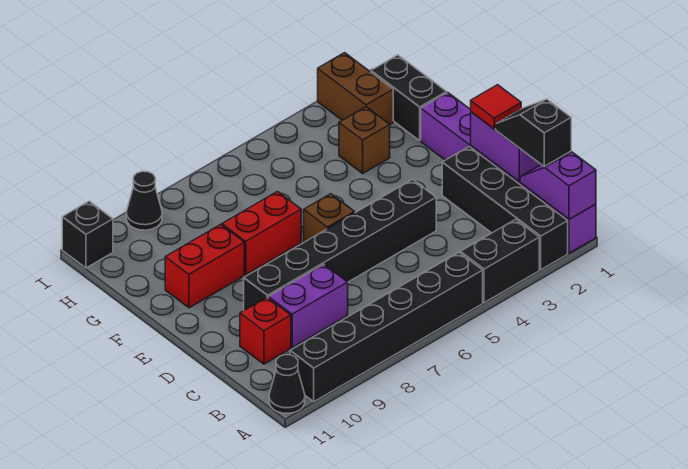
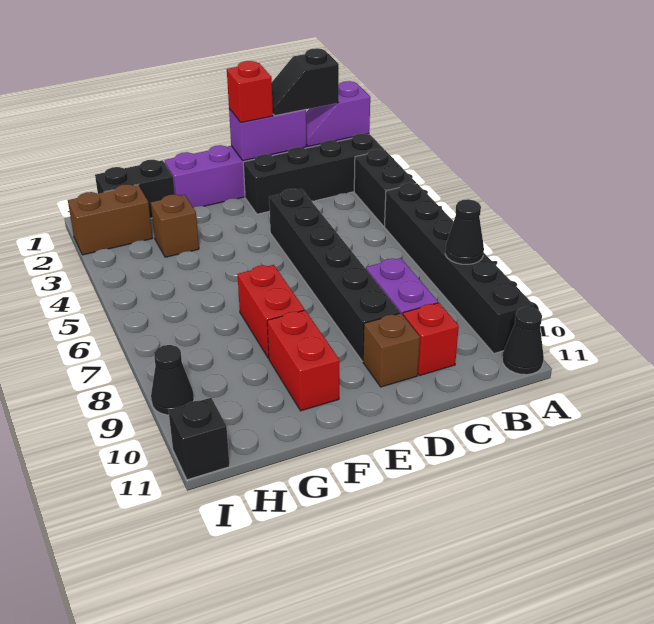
none -> black cone A8 level 2
red tile D1 level 3 -> red brick D1 level 3
brown brick E6 level 1 -> brown brick D10 level 1

